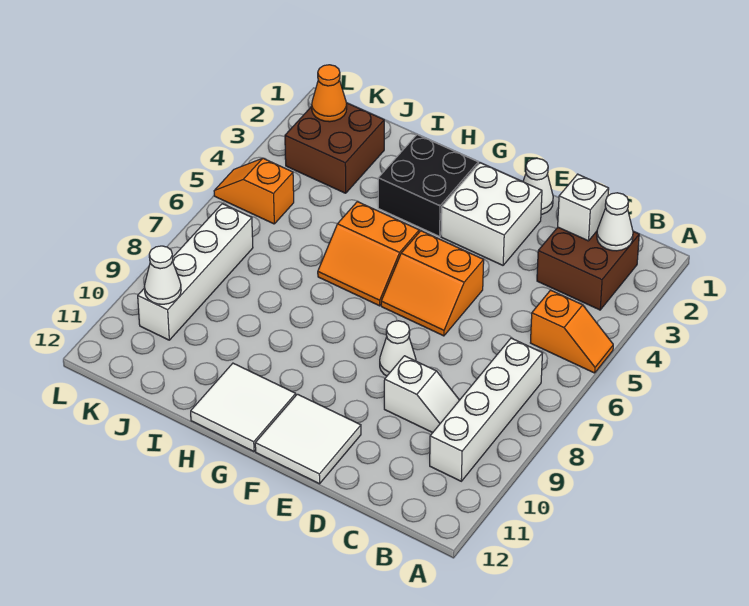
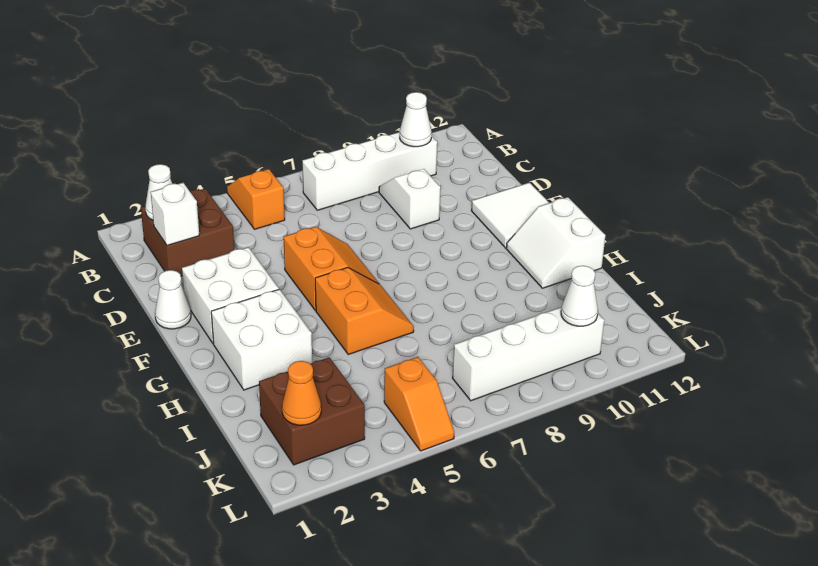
white cone E8 level 1 -> white cone B10 level 2
black brick G2:H3 level 1 -> white brick G2:H3 level 1
white tile G11:H12 level 1 -> white slope G11:H12 level 1 top 12

